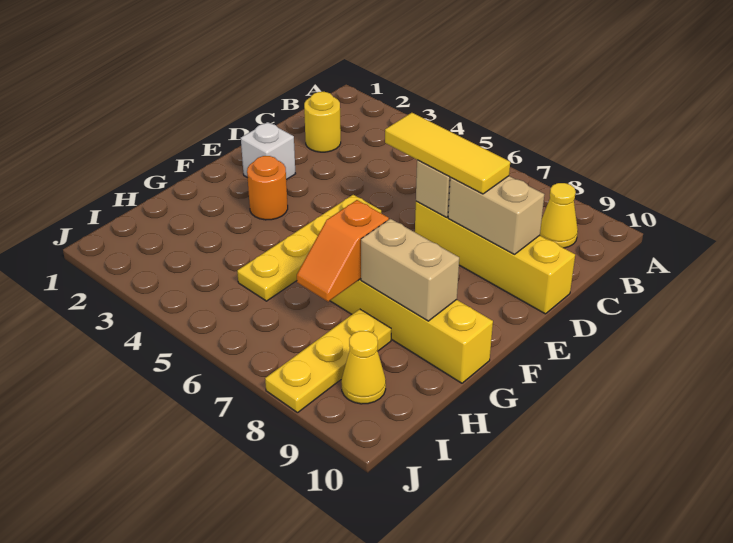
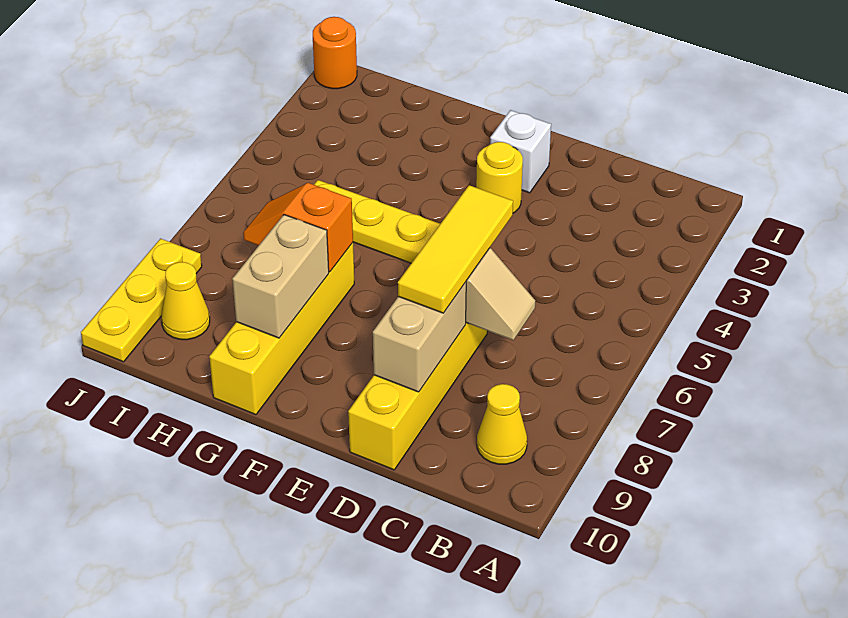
yellow round brick C2 level 1 -> yellow round brick E3 level 1
orange round brick F3 level 1 -> orange round brick J1 level 1
yellow plate H8:J8 level 1 -> yellow plate J8:J10 level 1

